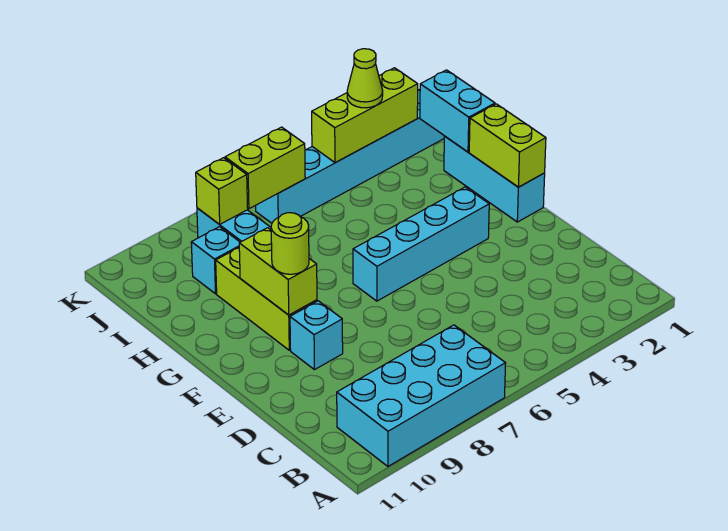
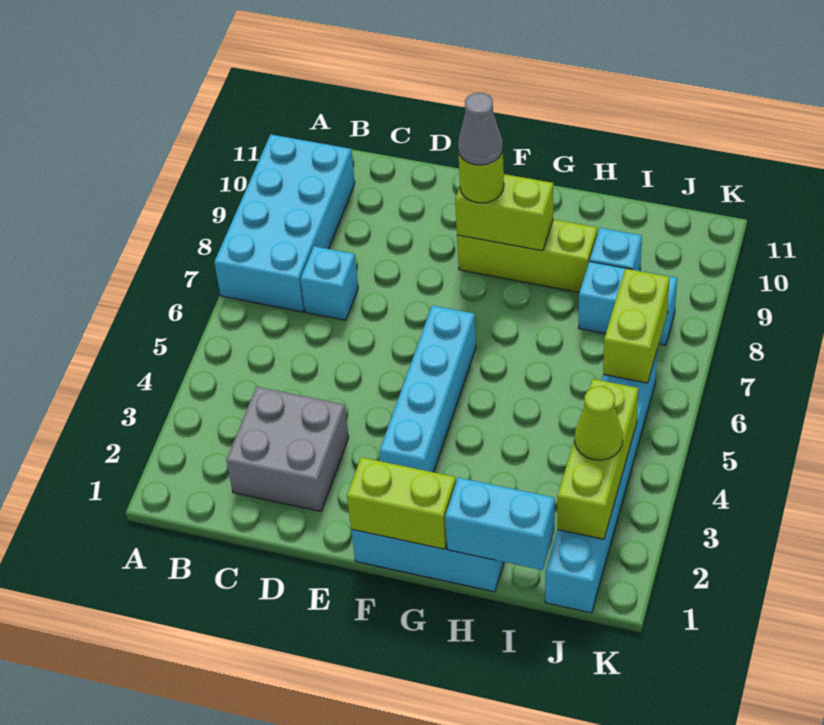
none -> grey brick C2:D3 level 1
cyan brick E9 level 1 -> cyan brick C7 level 1
none -> grey cone F9 level 4
lime brick J8 level 2 -> none

